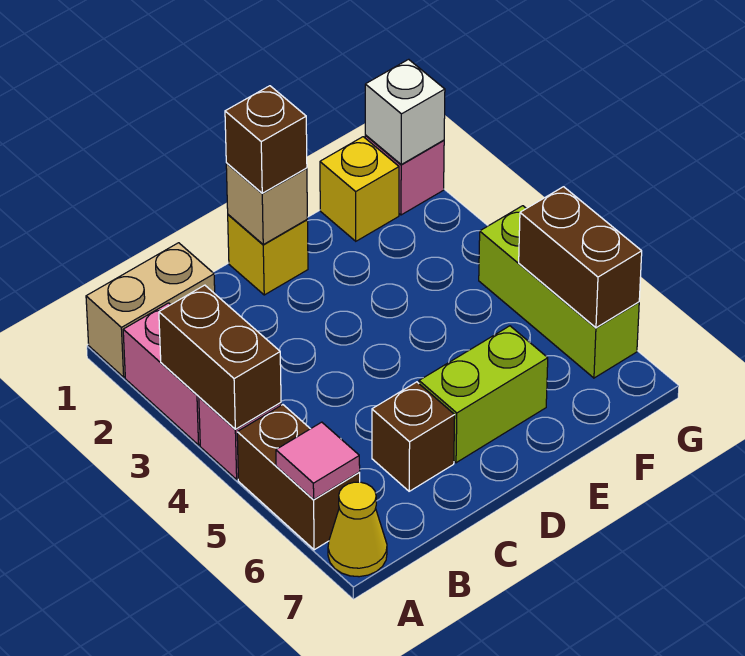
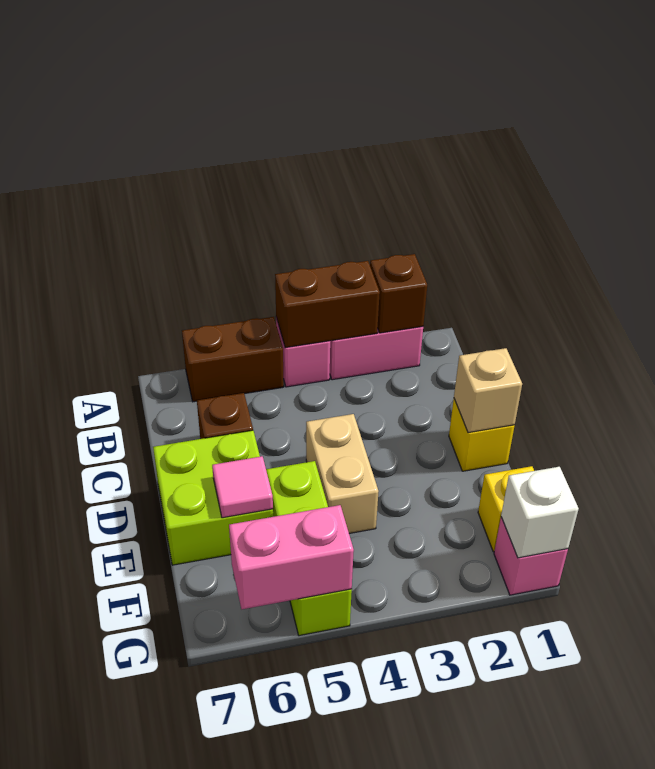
tan brick A1:B1 level 1 -> tan brick D4:E4 level 1
pink tile A6 level 2 -> pink tile E6 level 2
yellow cone A7 level 1 -> none
brown brick D1 level 3 -> brown brick A2 level 2
lime brick D6:E6 level 1 -> lime brick D6:E7 level 1
lime brick G4:G6 level 1 -> lime brick E5:G5 level 1
brown brick G5:G6 level 2 -> pink brick G5:G6 level 2

